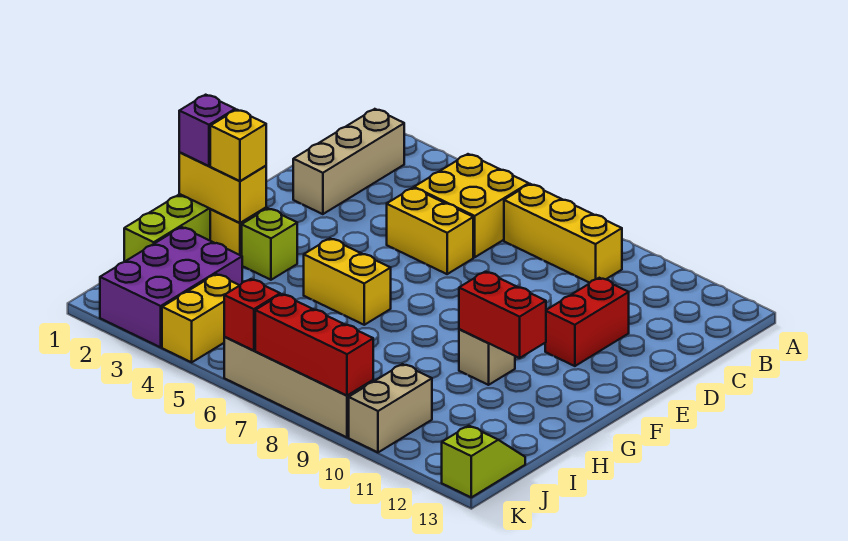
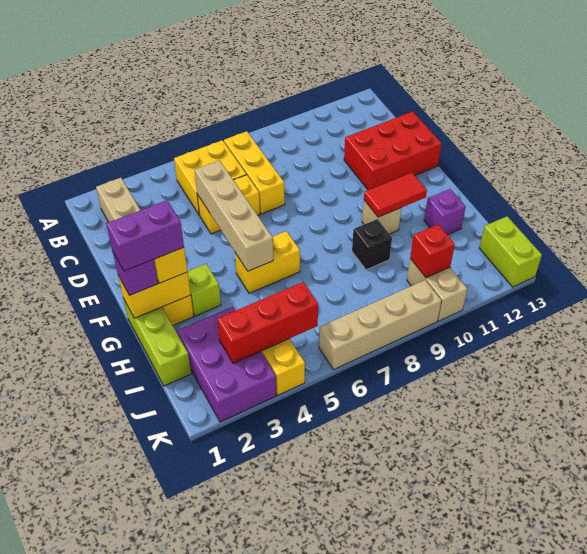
yellow brick B7:B9 level 1 -> yellow brick B7:D7 level 1
none -> tan brick D5:G5 level 2
red brick D11:E11 level 1 -> red brick D11:E13 level 1
none -> purple brick G1:G2 level 4
red brick G10:G11 level 2 -> red tile G10:G11 level 2
none -> black brick H9 level 1
none -> purple brick H12 level 1
lime slope J13:K13 level 1 top K -> lime brick J13:K13 level 1
red brick K6 level 2 -> red brick J10 level 2
red brick K7:K9 level 2 -> red brick J3:J5 level 2

